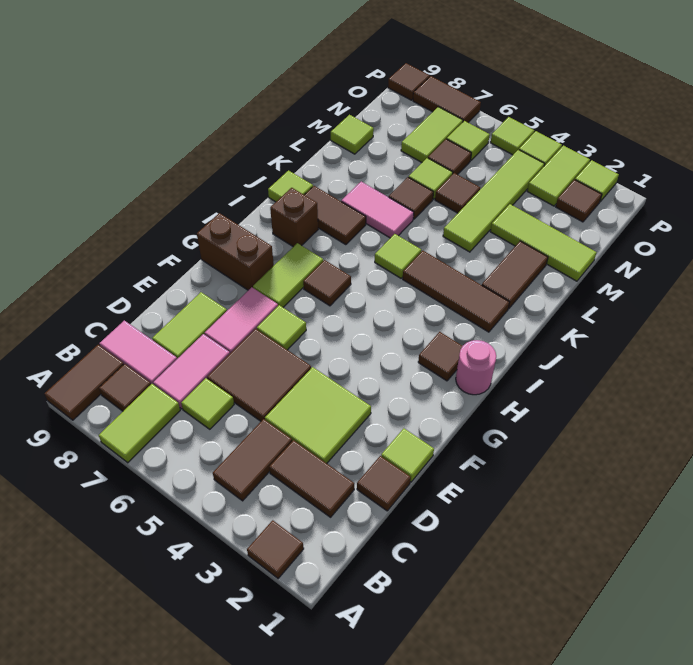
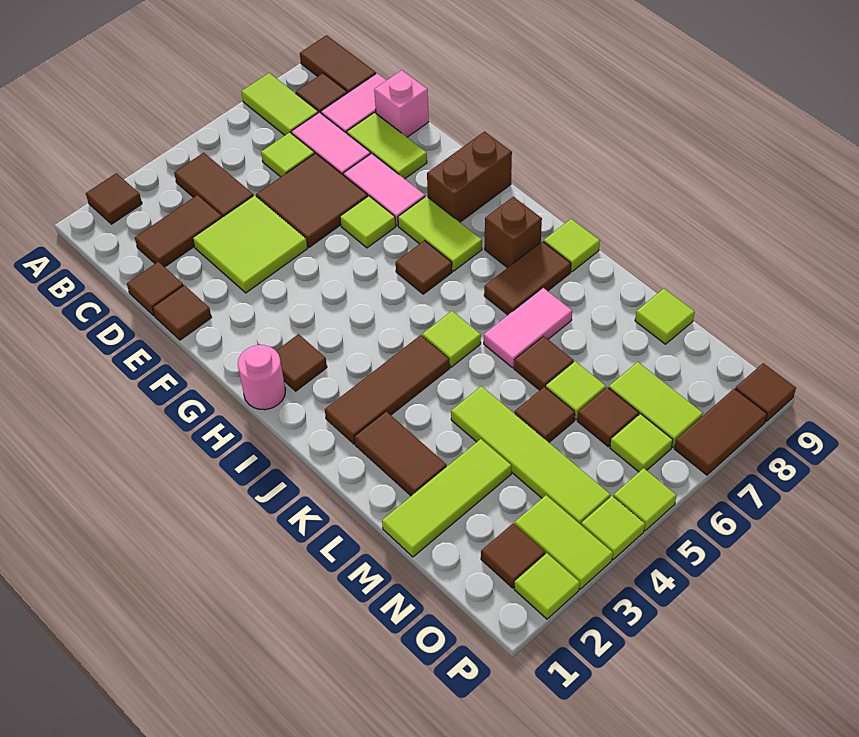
none -> pink brick D9 level 1
lime tile E1 level 1 -> brown tile E1 level 1

